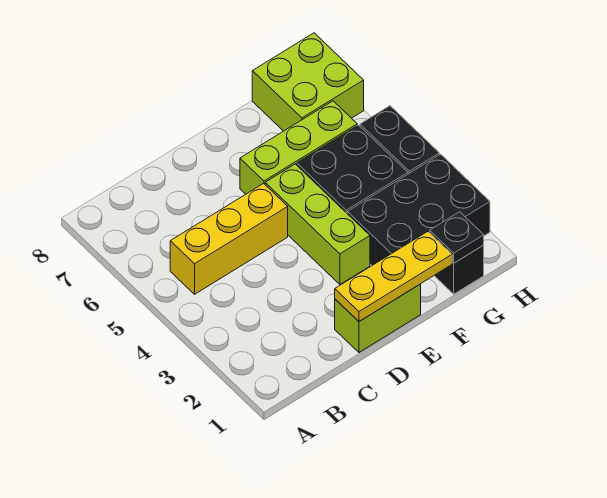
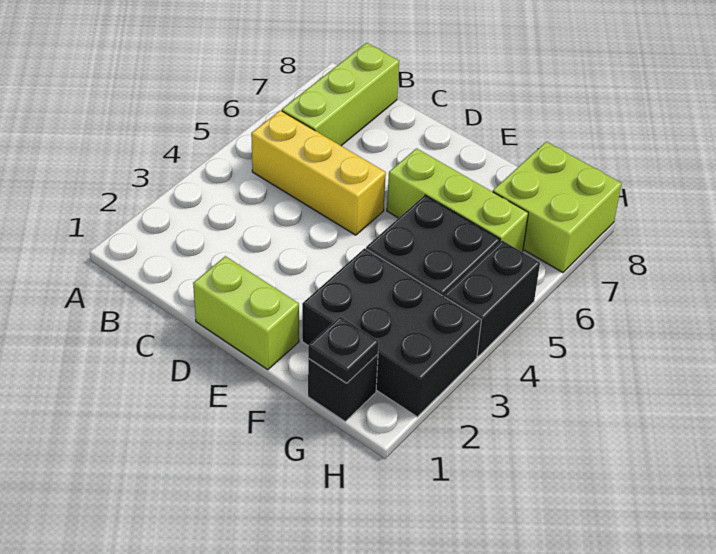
yellow plate D1:F1 level 2 -> none
lime brick E3:E5 level 1 -> lime brick B6:B8 level 1

